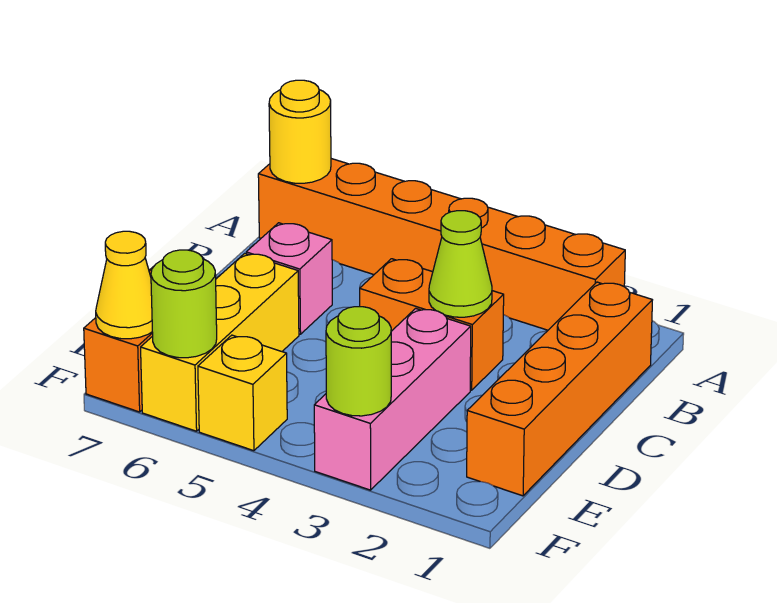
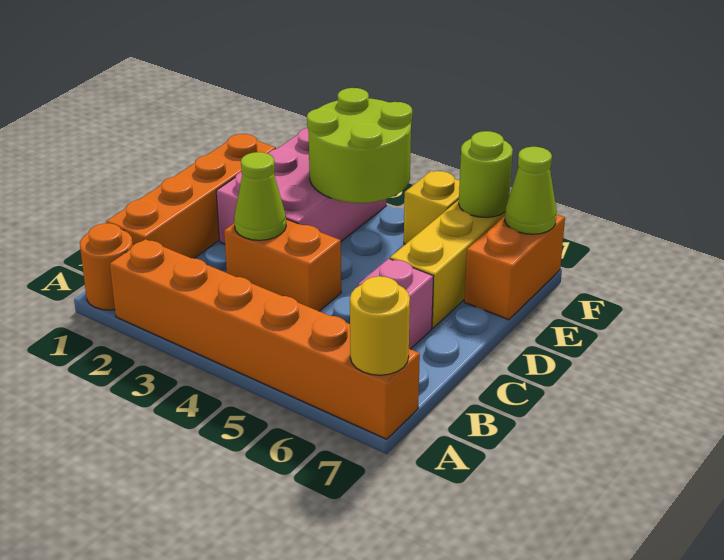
none -> orange round brick A1 level 1
pink brick D3:F3 level 1 -> pink brick D2:F3 level 1
lime round brick F3 level 2 -> lime round brick E3:F4 level 2
yellow cone F7 level 2 -> lime cone F7 level 2

